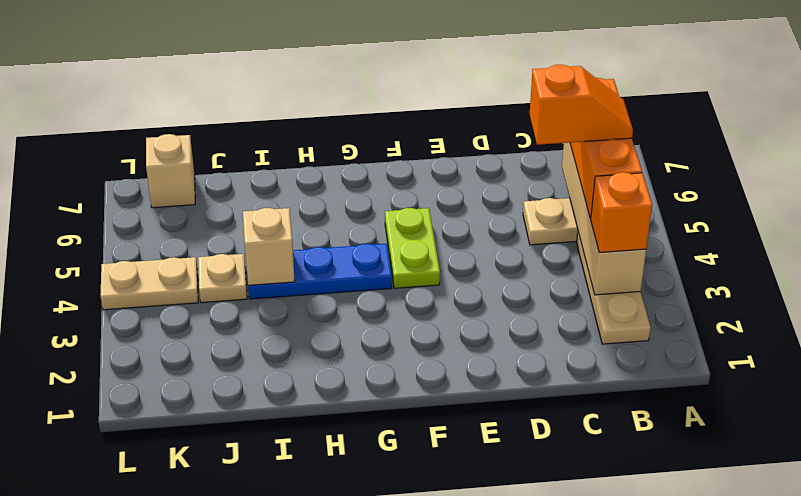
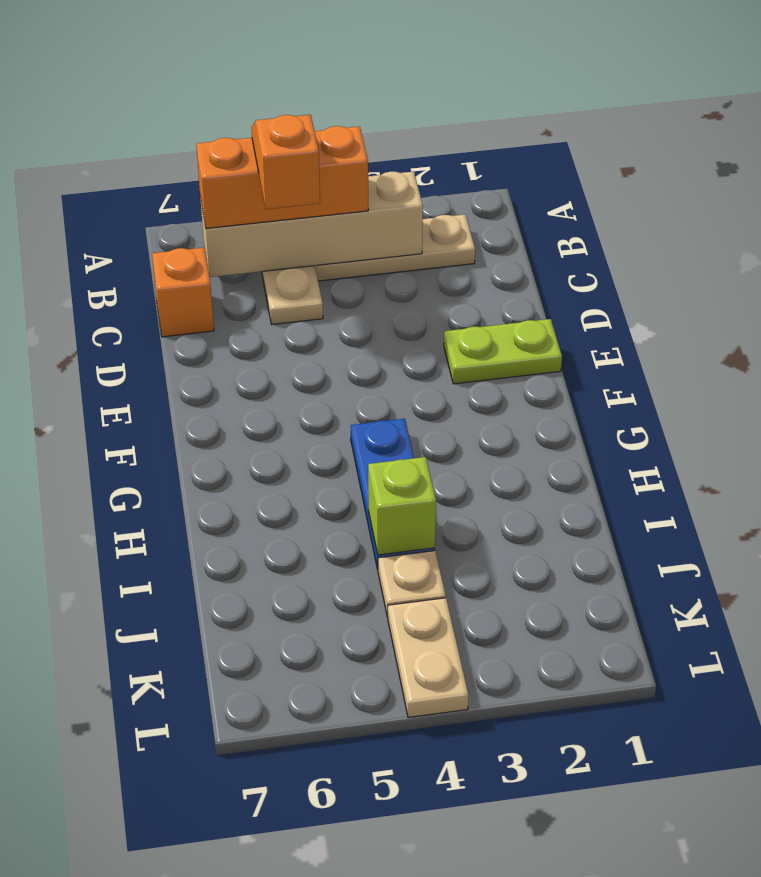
orange brick B3 level 3 -> orange brick C7 level 1
lime plate F4:F5 level 1 -> lime plate E1:E2 level 1
tan brick I4 level 2 -> lime brick I4 level 2
tan brick K7 level 1 -> none

